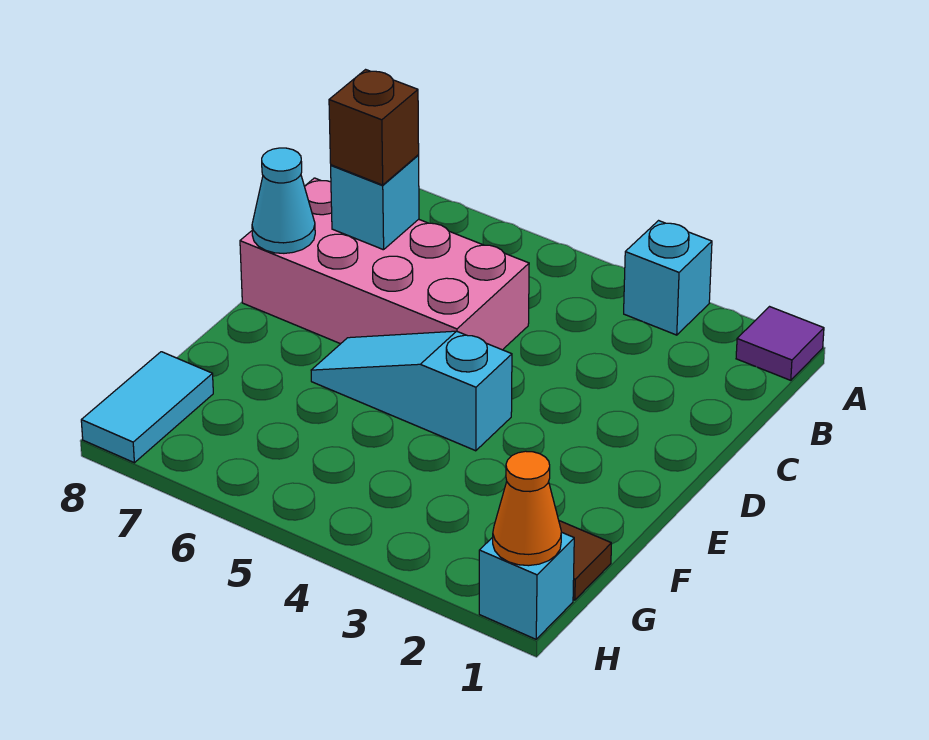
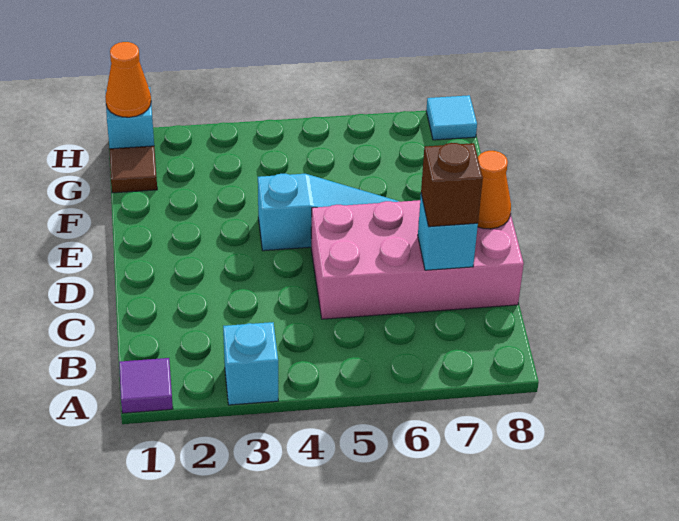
cyan cone D8 level 2 -> orange cone D8 level 2
cyan tile G8:H8 level 1 -> cyan tile H8 level 1

